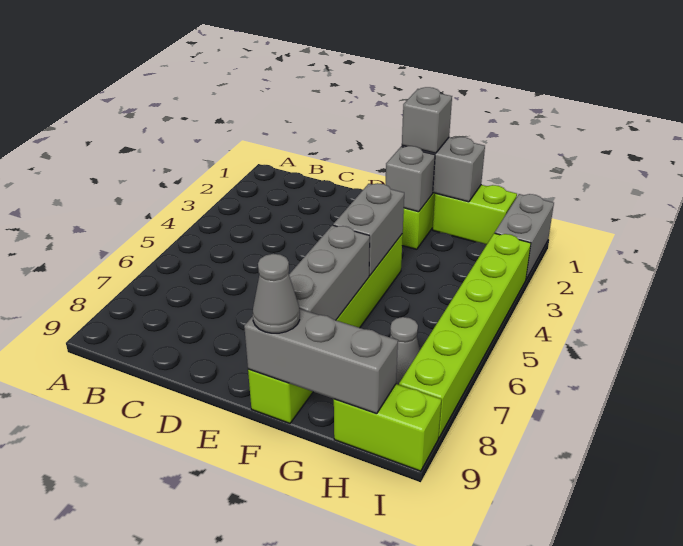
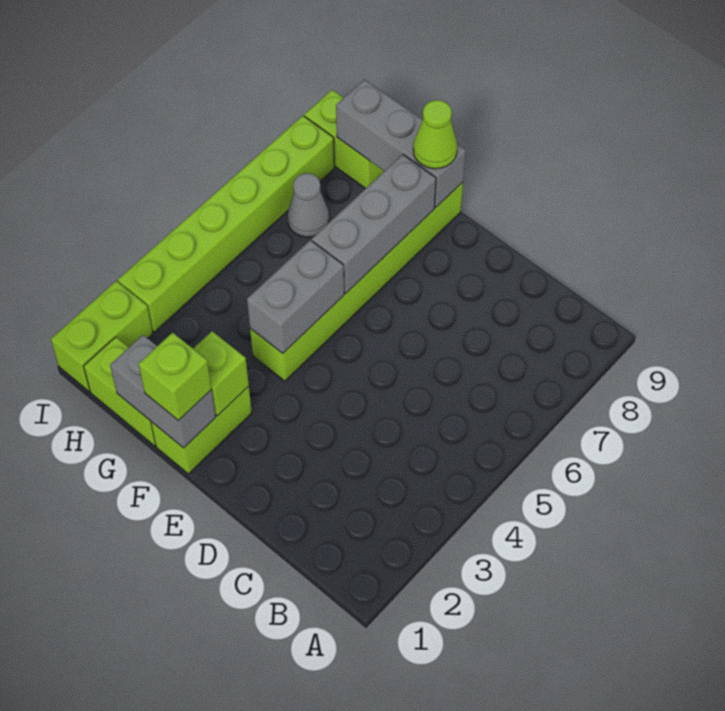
grey brick F1 level 3 -> lime brick F1 level 3
grey brick F2 level 2 -> lime brick F2 level 2
grey cone F9 level 3 -> lime cone F9 level 3
grey brick I1:I2 level 1 -> lime brick I1:I2 level 1

